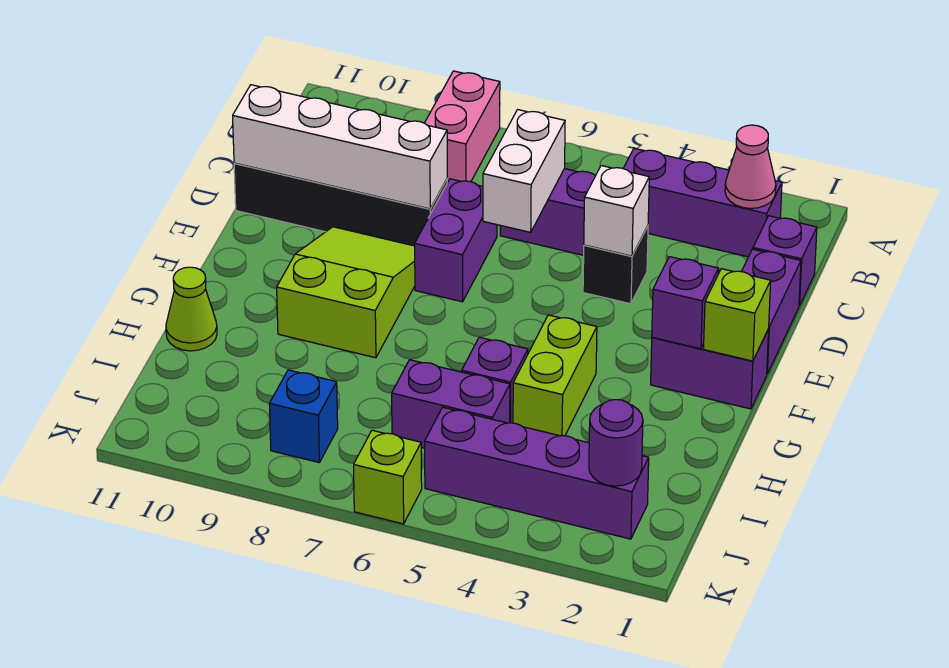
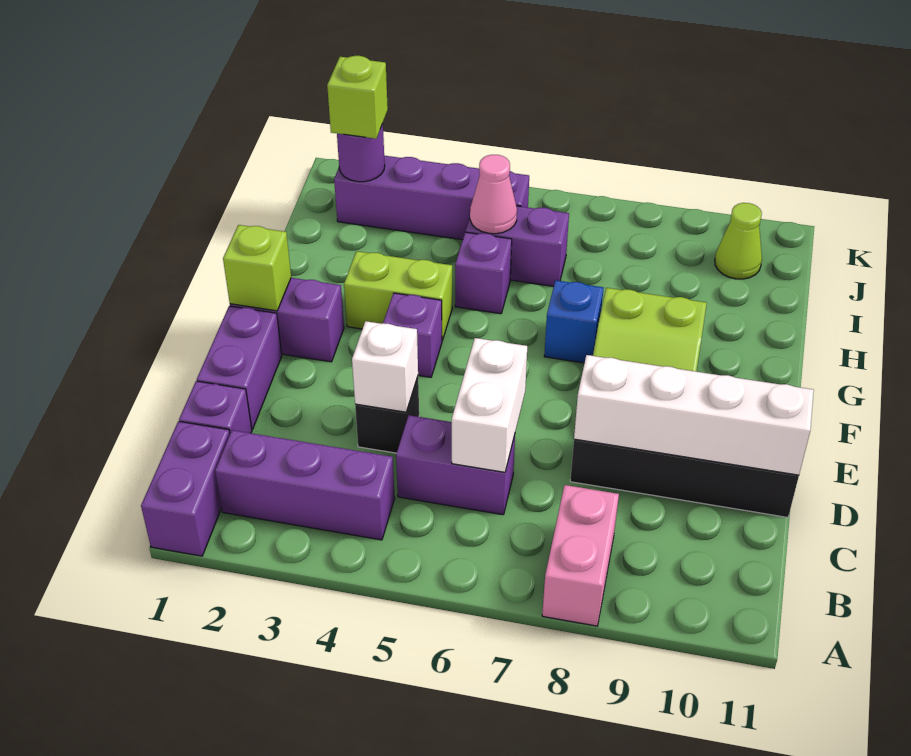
pink cone B2 level 2 -> pink cone I5 level 2
purple brick D7:E7 level 1 -> purple brick A1:B1 level 1
purple brick F2 level 2 -> purple brick F4 level 1
lime brick G4:H4 level 1 -> lime brick G3:G4 level 1
lime cone H11 level 1 -> lime cone J10 level 1
blue brick J8 level 1 -> blue brick G7 level 1
lime brick K6 level 1 -> lime brick J2 level 3

